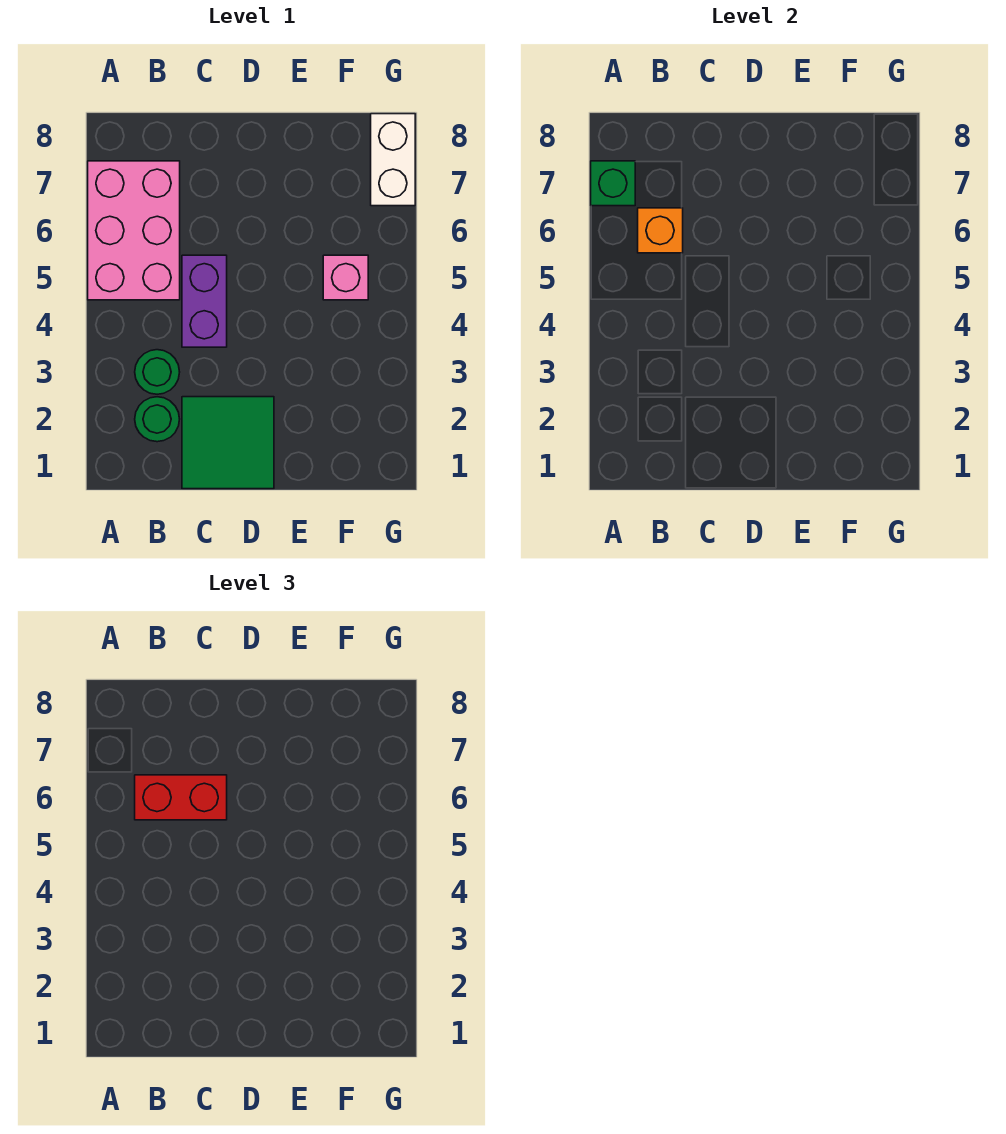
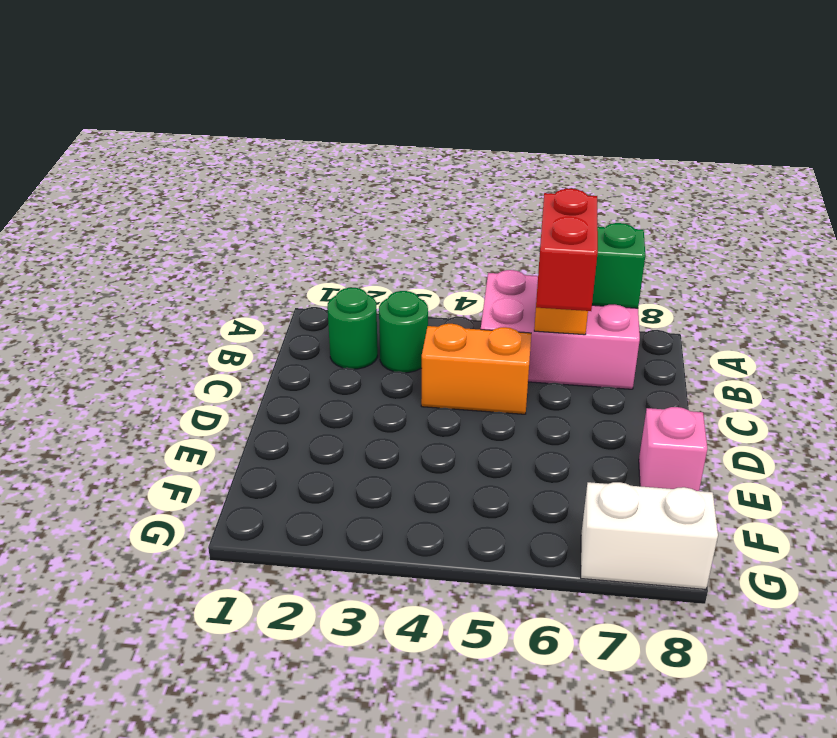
green tile C1:D2 level 1 -> none
purple brick C4:C5 level 1 -> orange brick C4:C5 level 1
pink brick F5 level 1 -> pink brick E8 level 1

